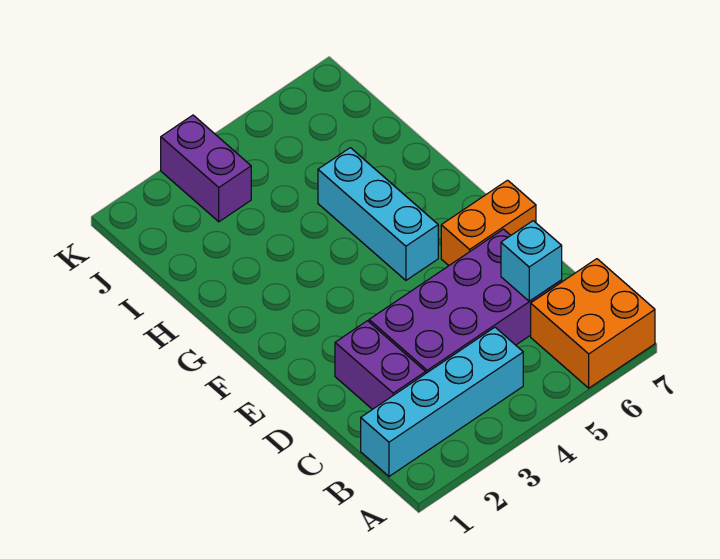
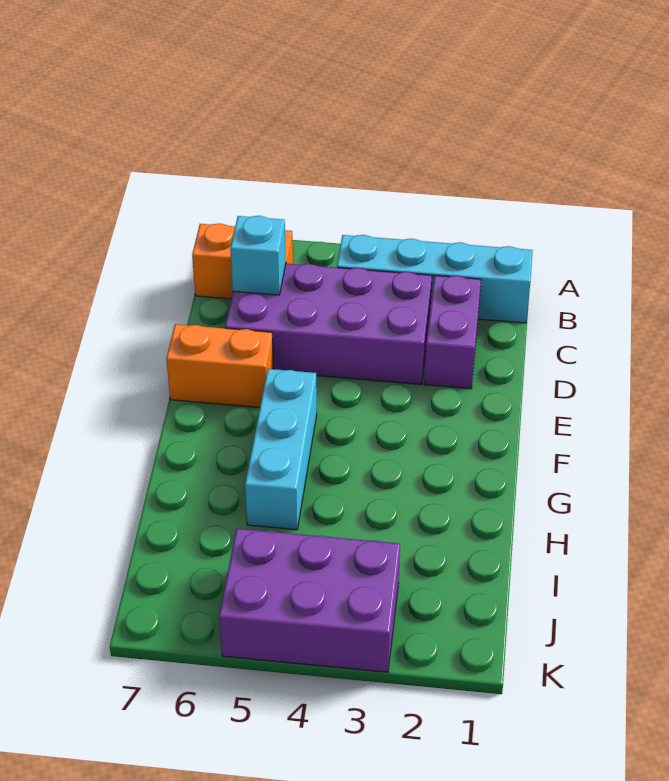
orange brick A6:B7 level 1 -> orange brick B6:B7 level 1
purple brick J3:K3 level 1 -> purple brick J3:K5 level 1

